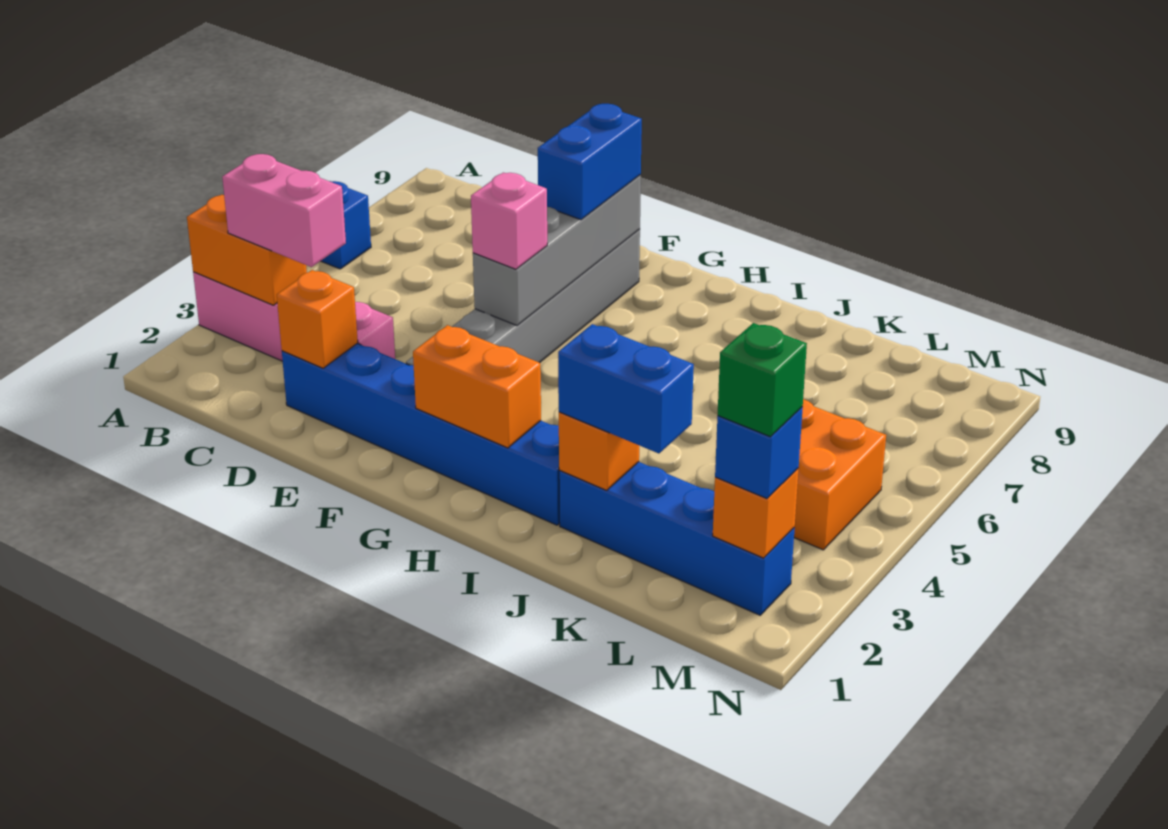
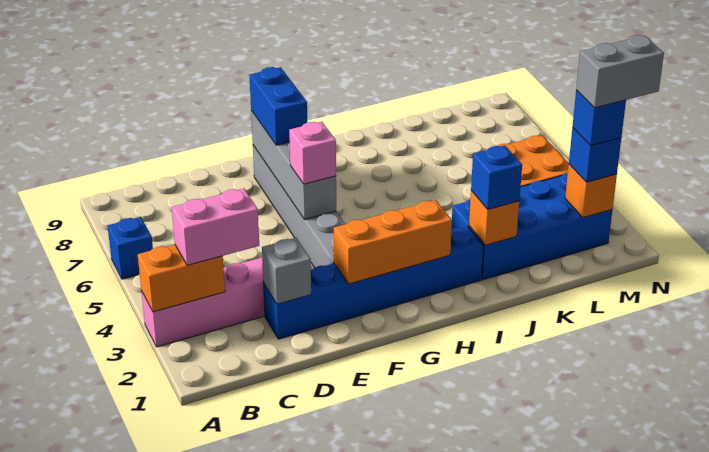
orange brick D2 level 2 -> grey brick D2 level 2
orange brick G2:H2 level 2 -> orange brick F2:H2 level 2
blue brick J2:M2 level 1 -> blue brick J2:M3 level 1
blue brick J2:K2 level 3 -> blue brick J2 level 3
green brick M2 level 4 -> blue brick M2 level 4
none -> grey brick M2:N2 level 5

